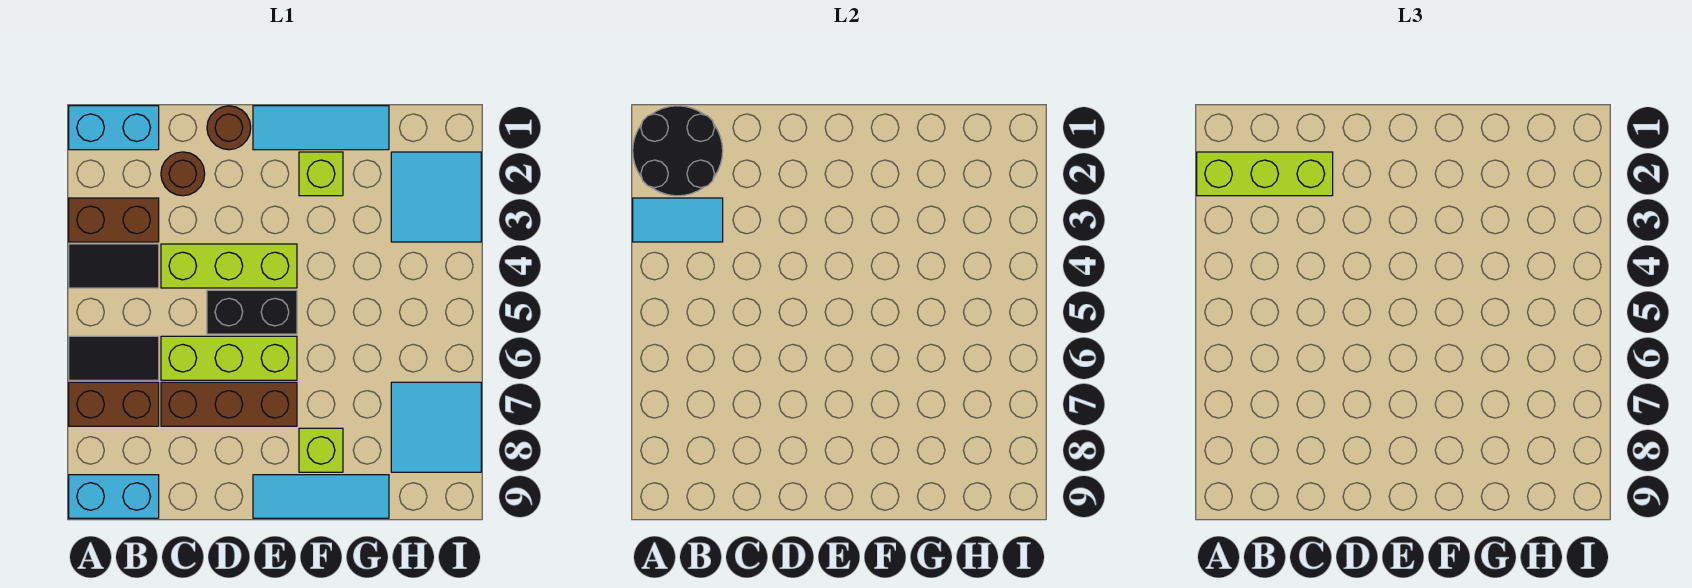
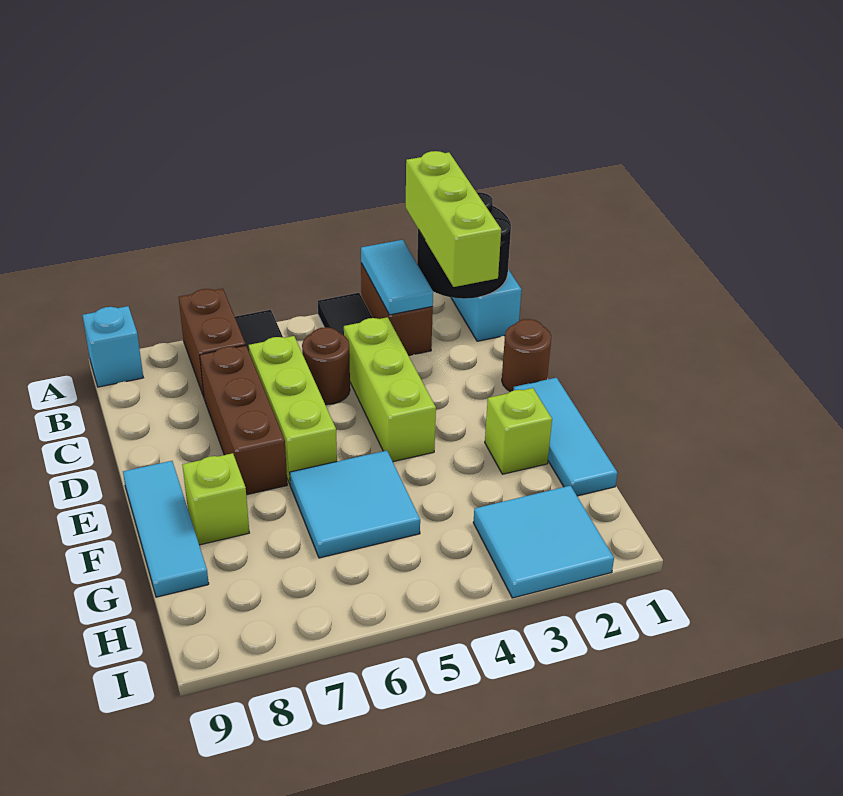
cyan brick A9:B9 level 1 -> cyan brick A9 level 1
brown round brick C2 level 1 -> brown round brick C5 level 1
black brick D5:E5 level 1 -> none
cyan tile H7:I8 level 1 -> cyan tile F5:G6 level 1

